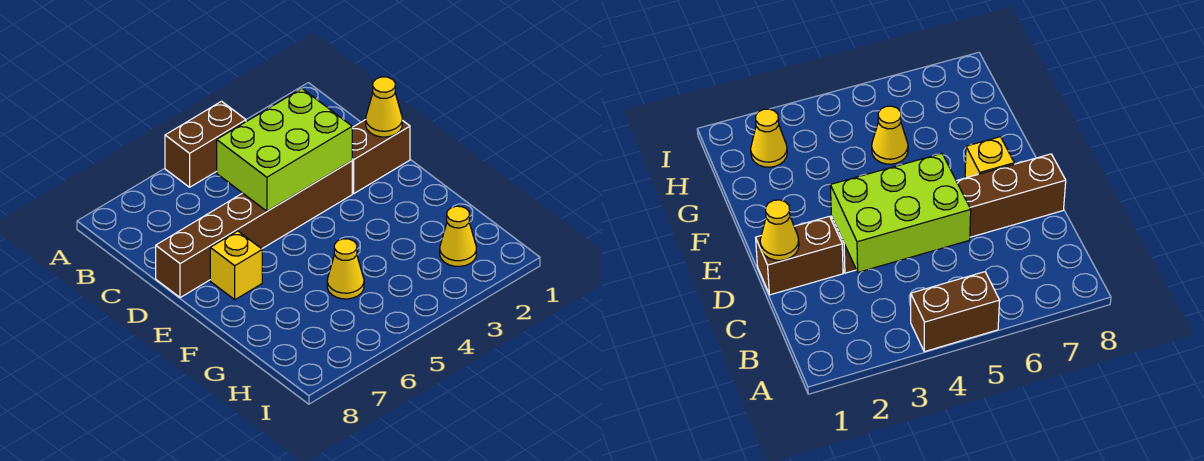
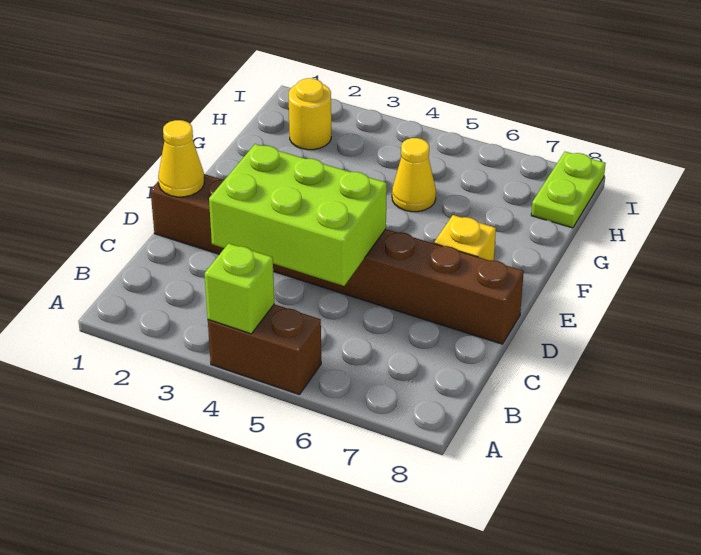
none -> lime brick A4 level 2
yellow cone H2 level 1 -> yellow round brick H2 level 1
none -> lime plate H8:I8 level 1

